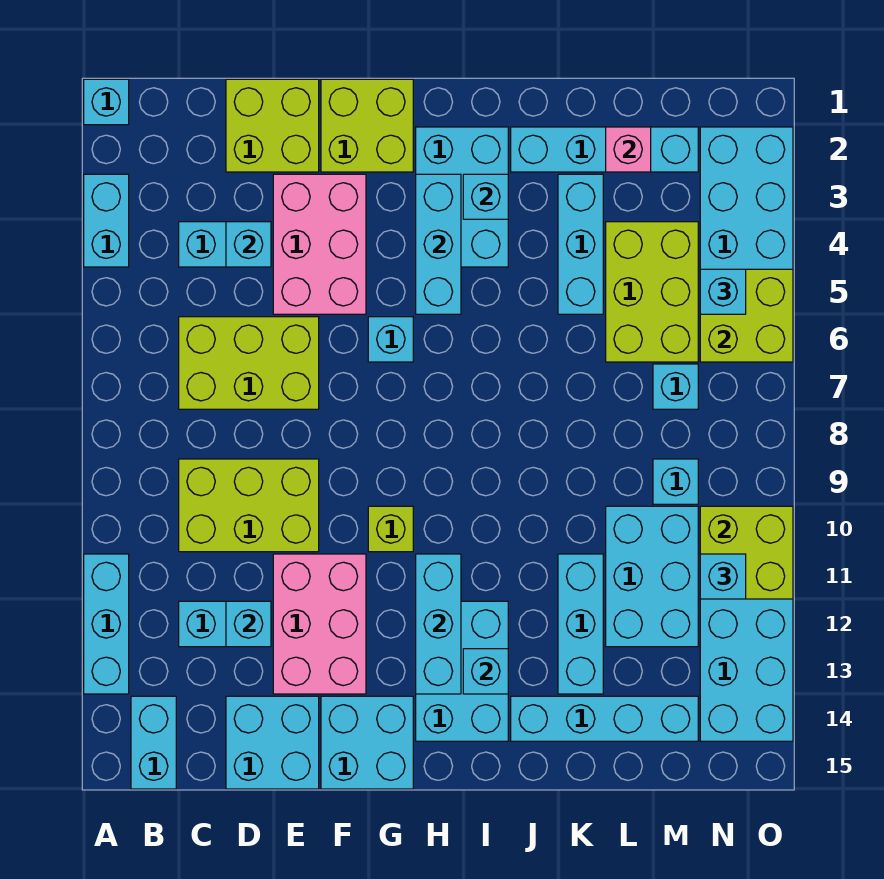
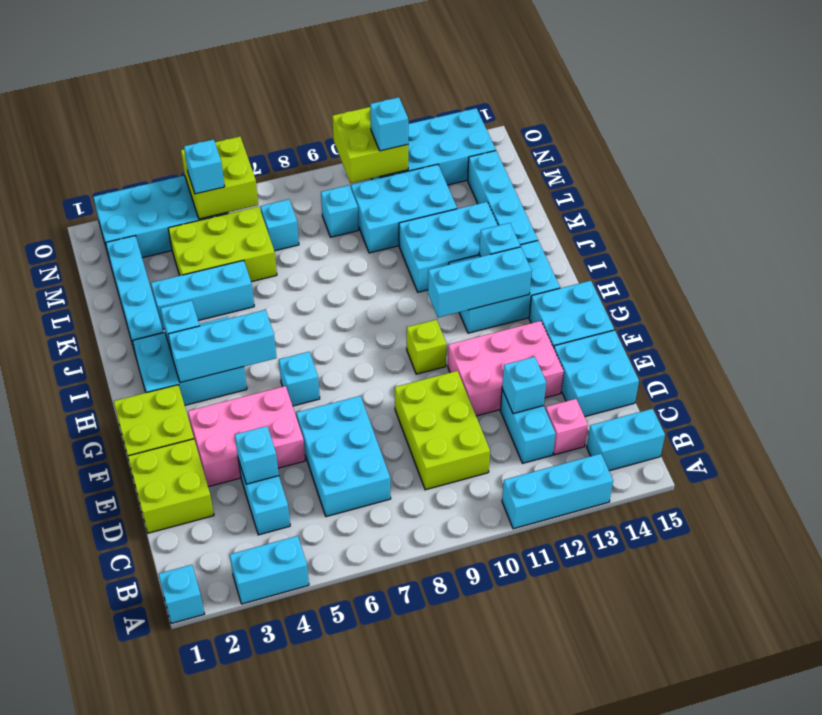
lime brick C6:E7 level 1 -> cyan brick C6:E7 level 1
cyan brick K11:K13 level 1 -> cyan brick J11:K13 level 1
pink brick L2 level 2 -> pink brick C13 level 1

